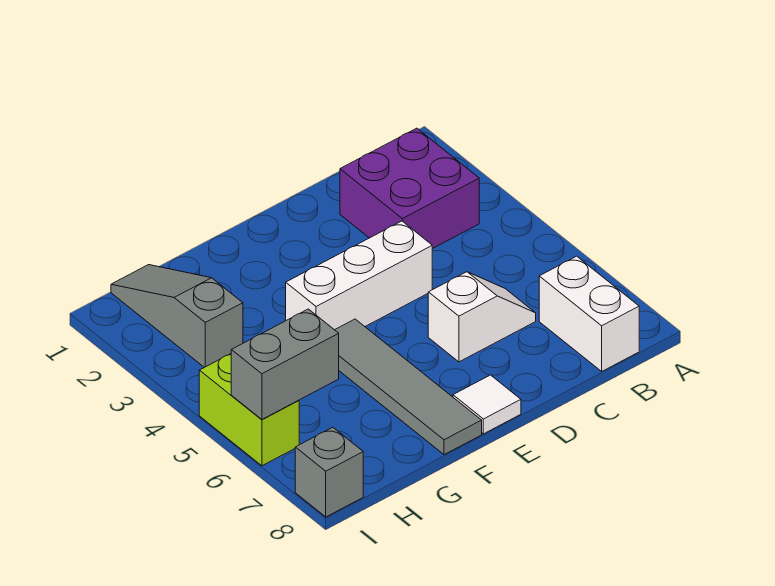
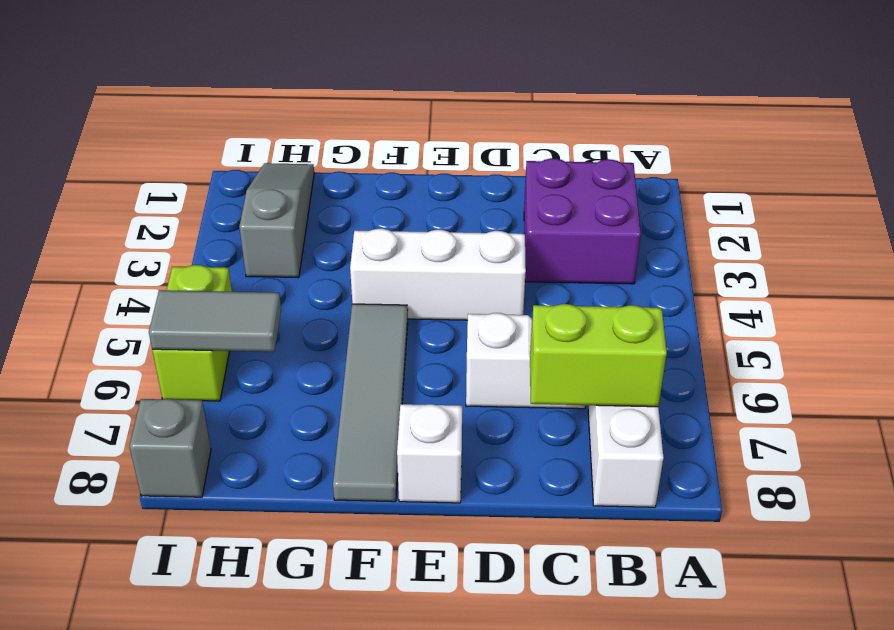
none -> lime brick B7:C7 level 2
white tile E8 level 1 -> white brick E8 level 1
grey brick H6:I6 level 2 -> grey tile H6:I6 level 2

